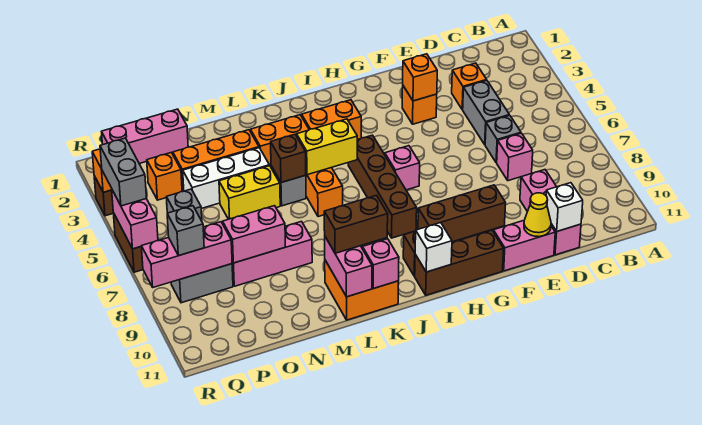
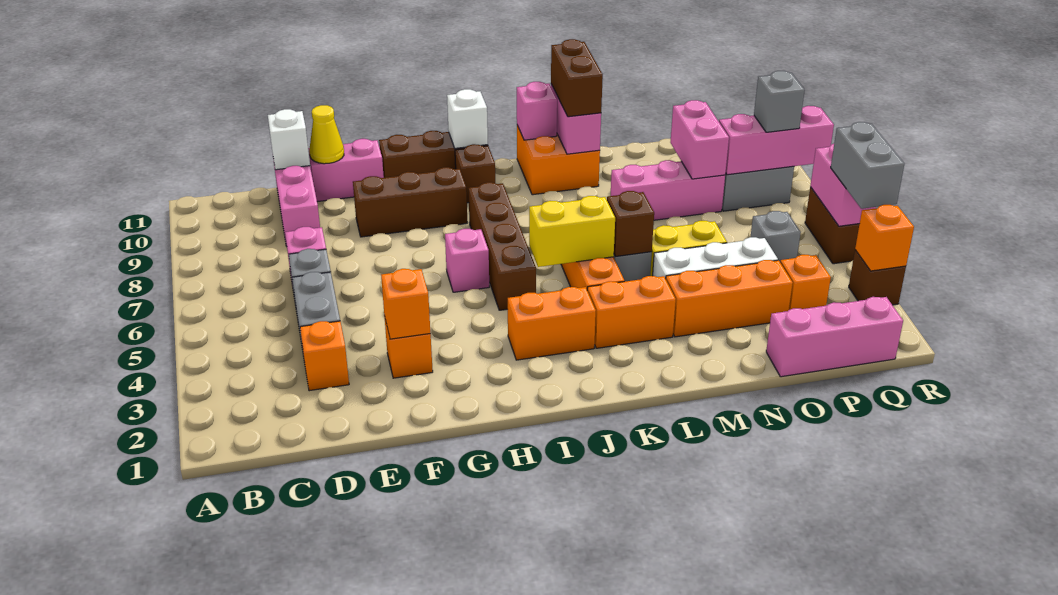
brown brick K10:L10 level 3 -> brown brick L10:L11 level 3
pink brick N8:O8 level 2 -> pink brick O8:O9 level 2

